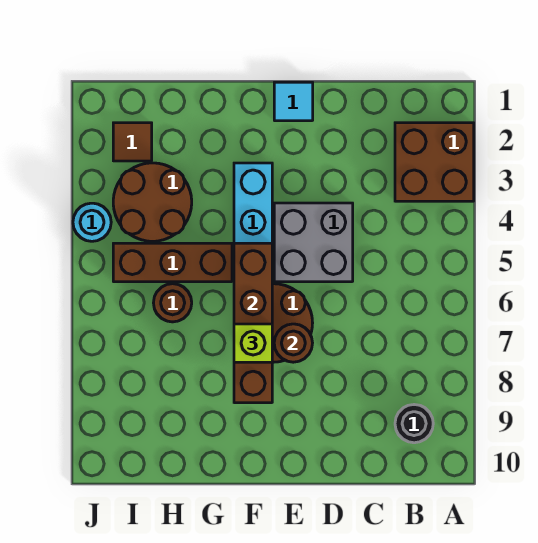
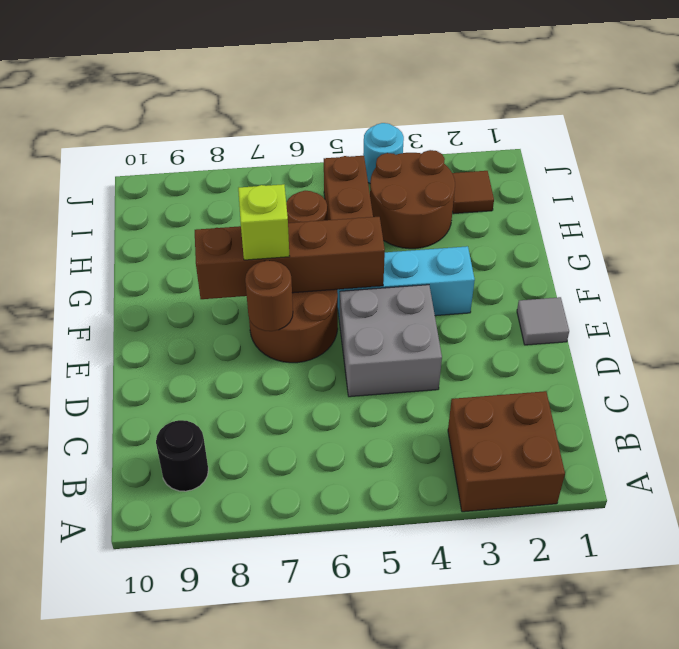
cyan tile E1 level 1 -> grey tile E1 level 1

